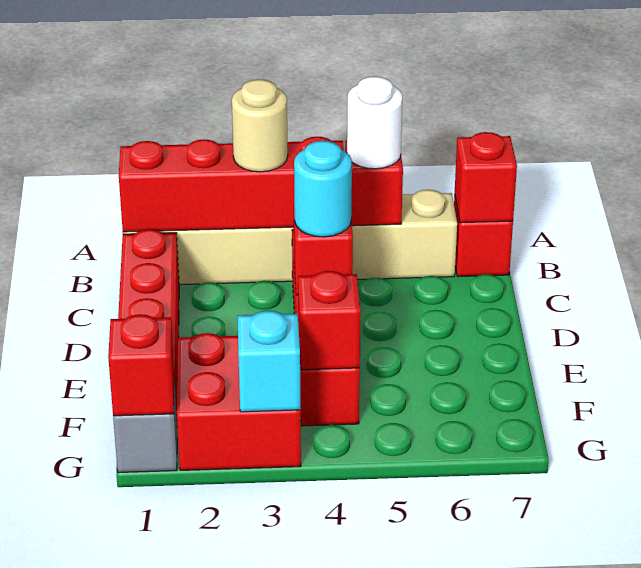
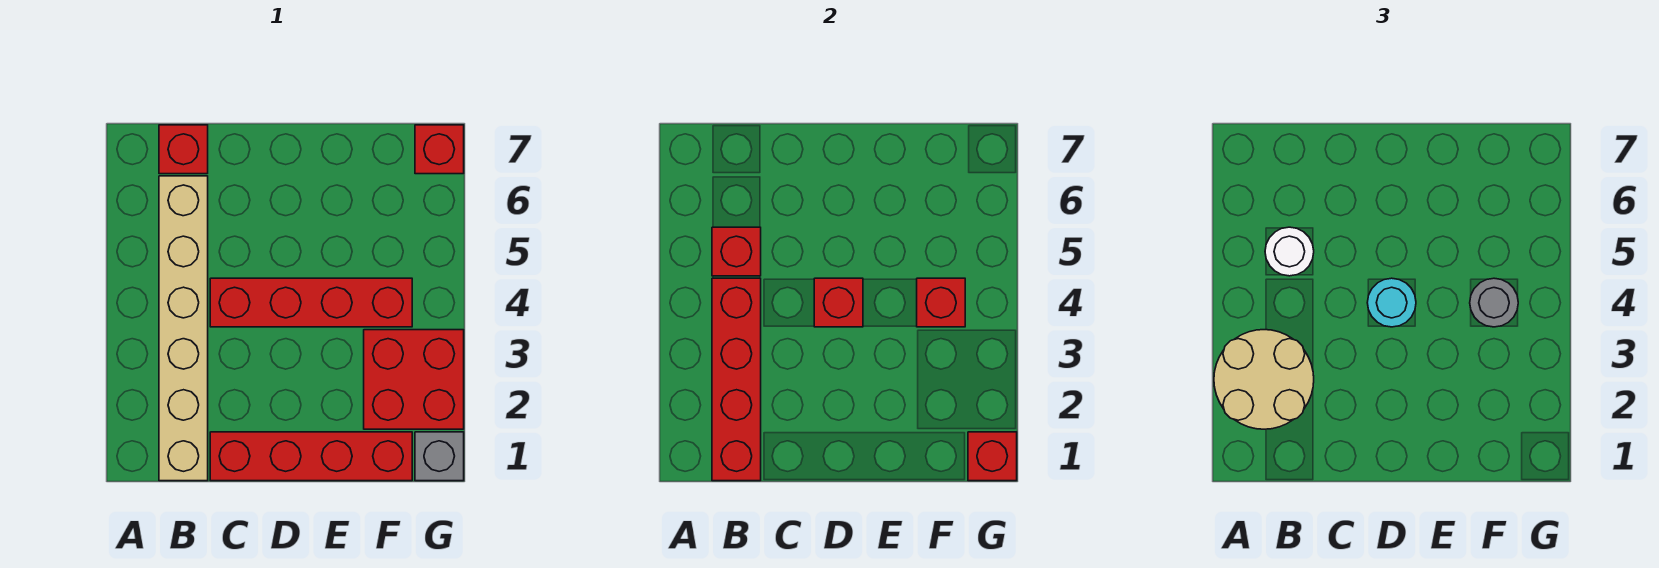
tan round brick B3 level 3 -> tan round brick A2:B3 level 3
red brick B7 level 2 -> red brick G7 level 1
none -> grey round brick F4 level 3
cyan brick G3 level 2 -> none

